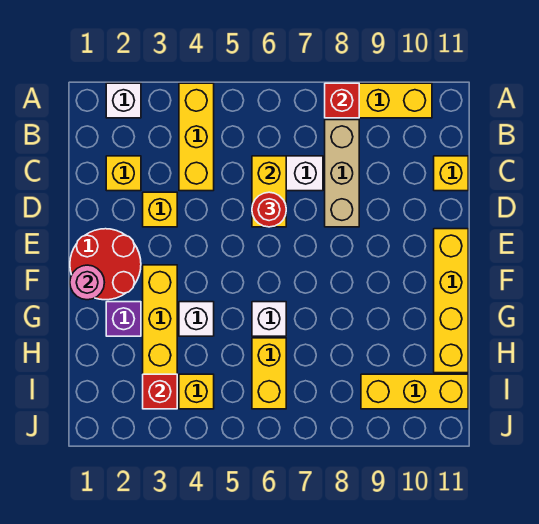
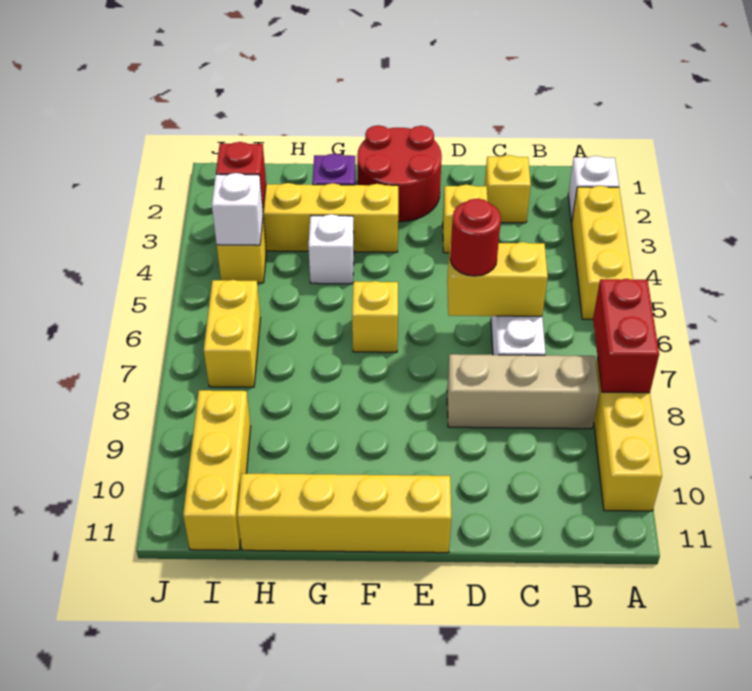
yellow brick A4:C4 level 1 -> yellow brick A3:A5 level 1
red brick A8 level 2 -> red brick A7:A8 level 2
yellow brick C11 level 1 -> yellow brick F6 level 1
pink round brick F1 level 2 -> none
white brick G6 level 1 -> white brick I4 level 2
yellow brick H6:I6 level 1 -> yellow brick I6:I7 level 1

